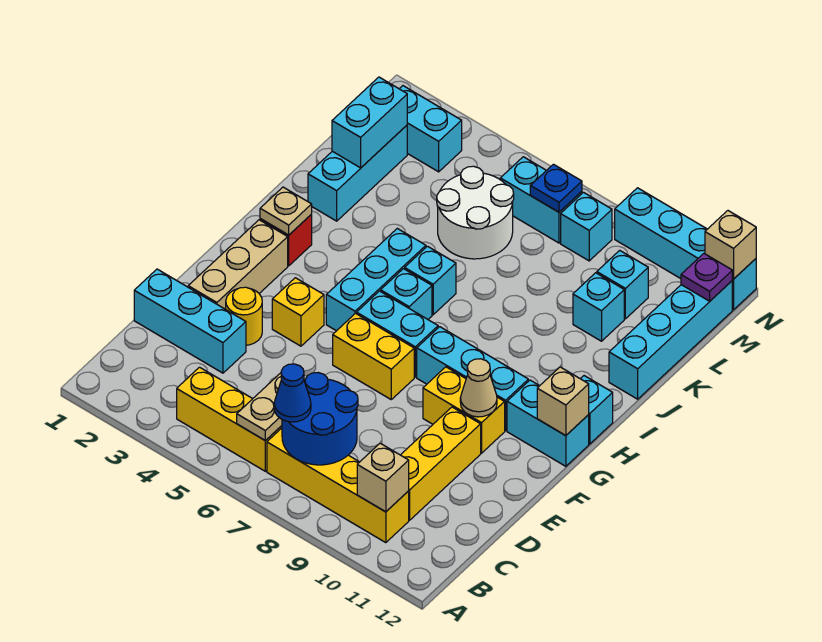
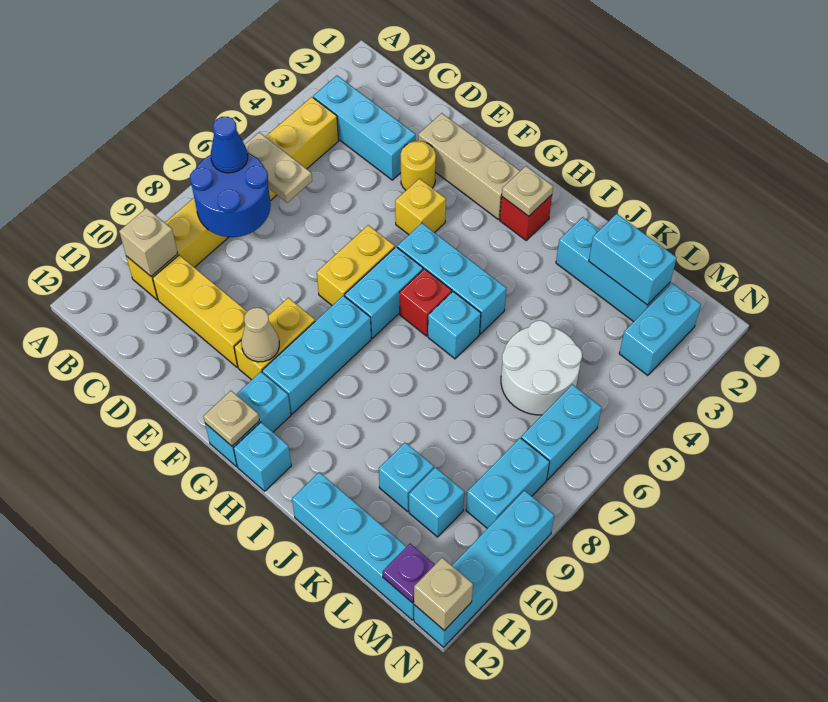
cyan brick D1:D3 level 1 -> cyan brick B3:D3 level 1
tan brick G12 level 2 -> tan plate G12 level 2
cyan brick H6 level 1 -> red brick H6 level 1
blue plate M7 level 2 -> none
cyan brick M8 level 1 -> cyan brick M8:M9 level 1

